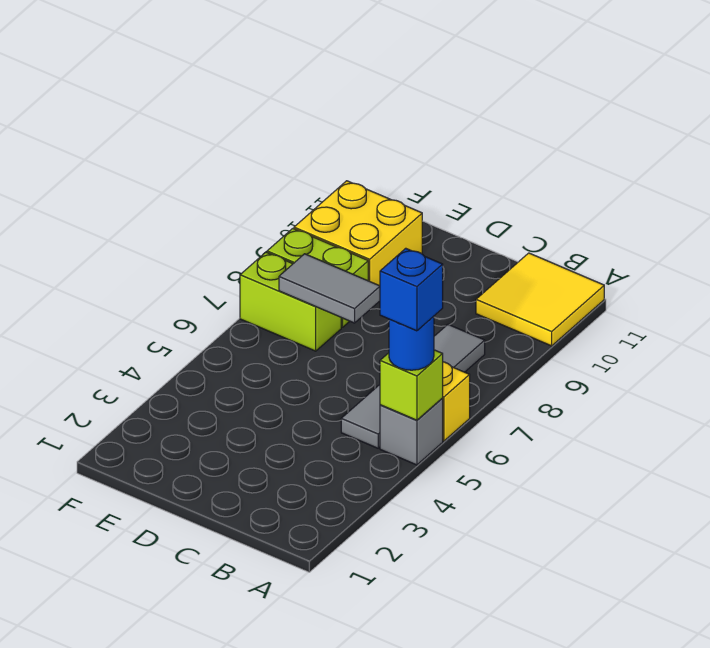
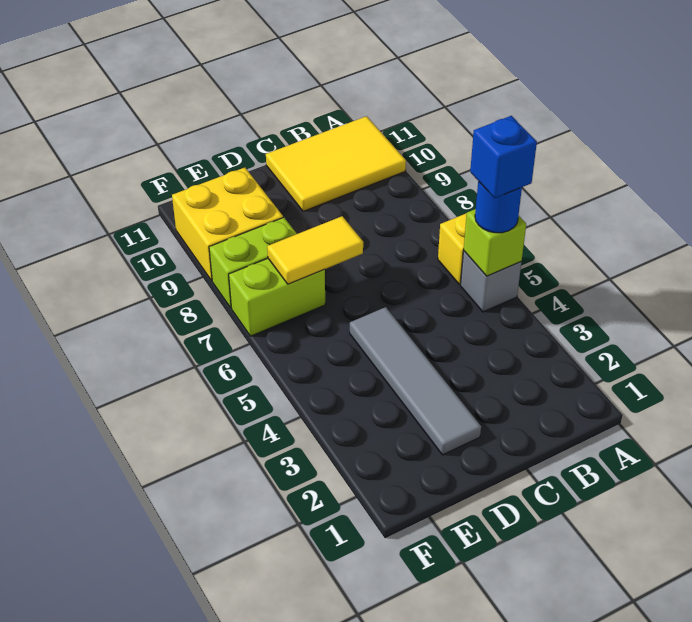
yellow tile A10:B11 level 1 -> yellow tile A10:C11 level 1
grey tile B5:B8 level 1 -> grey tile D2:D5 level 1
grey tile D7:E7 level 2 -> yellow tile D7:E7 level 2

